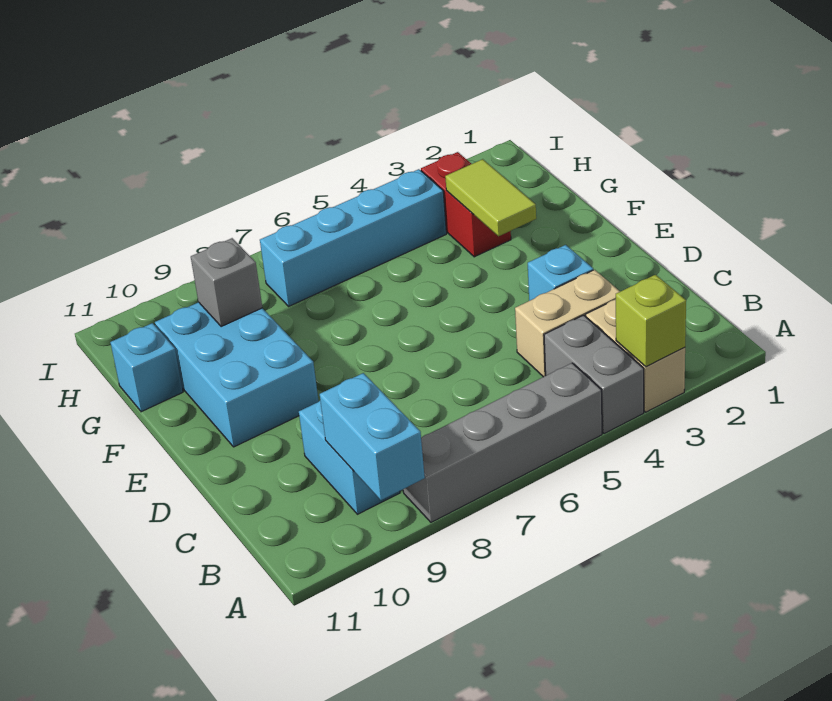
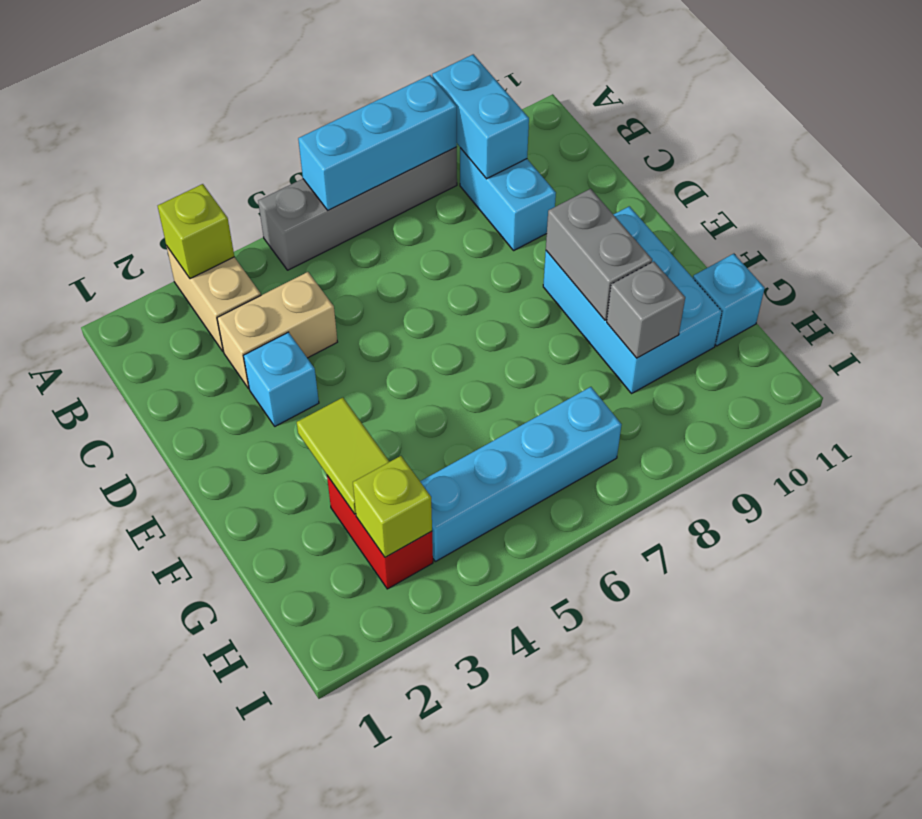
grey brick A4:B4 level 1 -> grey brick E9:F9 level 2
none -> cyan brick A6:A8 level 2
none -> lime brick H3 level 2

